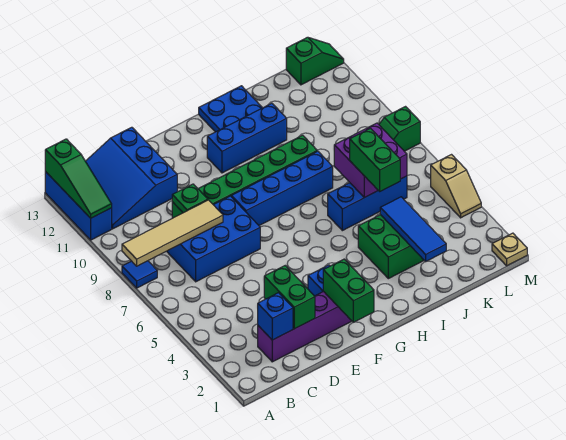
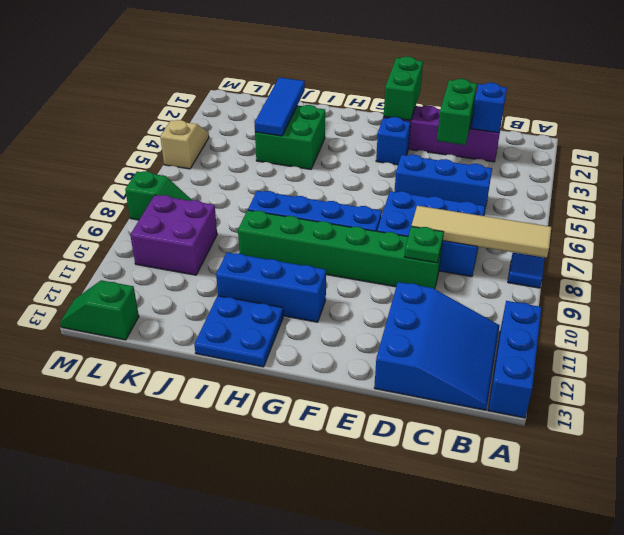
green slope A11:A13 level 2 top 13 -> none
blue brick I6:K6 level 1 -> blue brick C5:E5 level 1
green brick J5:J6 level 3 -> none
purple brick J6:K7 level 2 -> purple brick K9:L10 level 1
tan plate M1 level 1 -> none

